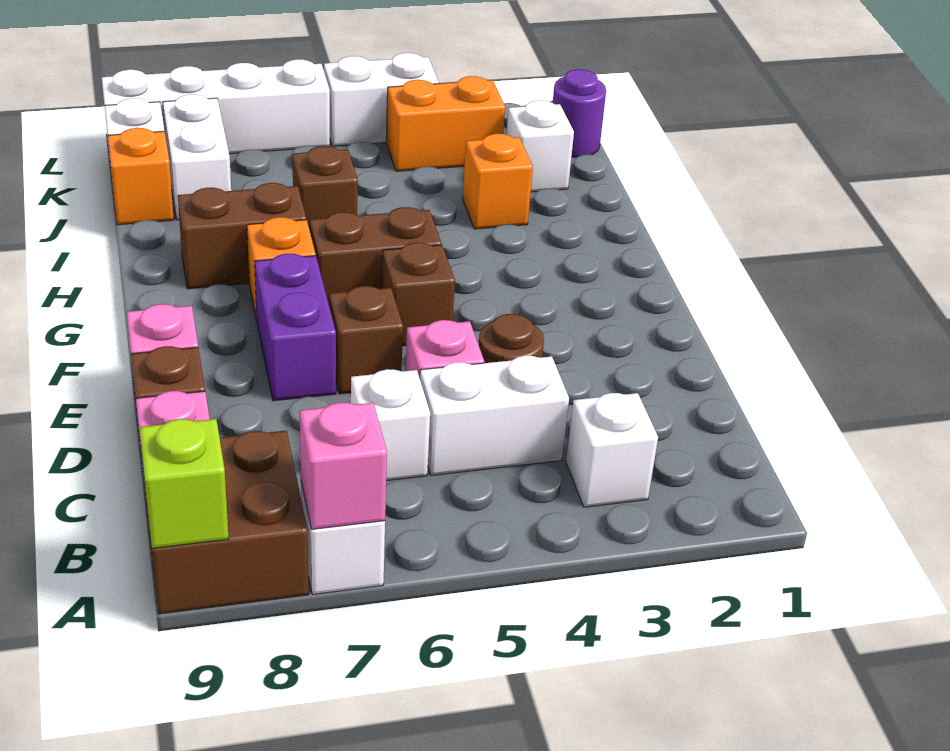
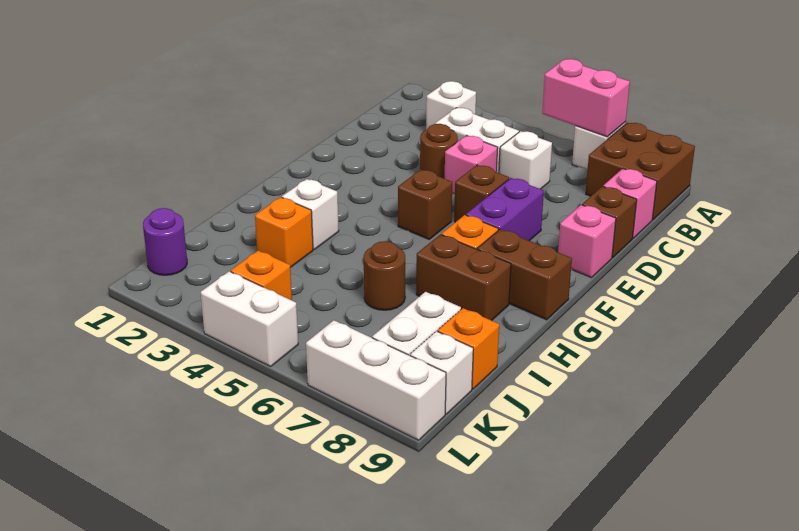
pink brick A7 level 2 -> pink brick A6:A7 level 2
lime brick A9 level 2 -> none
brown brick G5:G6 level 1 -> brown brick G8:G9 level 1
brown brick I6 level 1 -> brown round brick I6 level 1
white brick J2 level 1 -> white brick H3 level 1
orange brick K3:K4 level 1 -> orange brick K4 level 1
white brick L6:L9 level 1 -> white brick L7:L9 level 1

